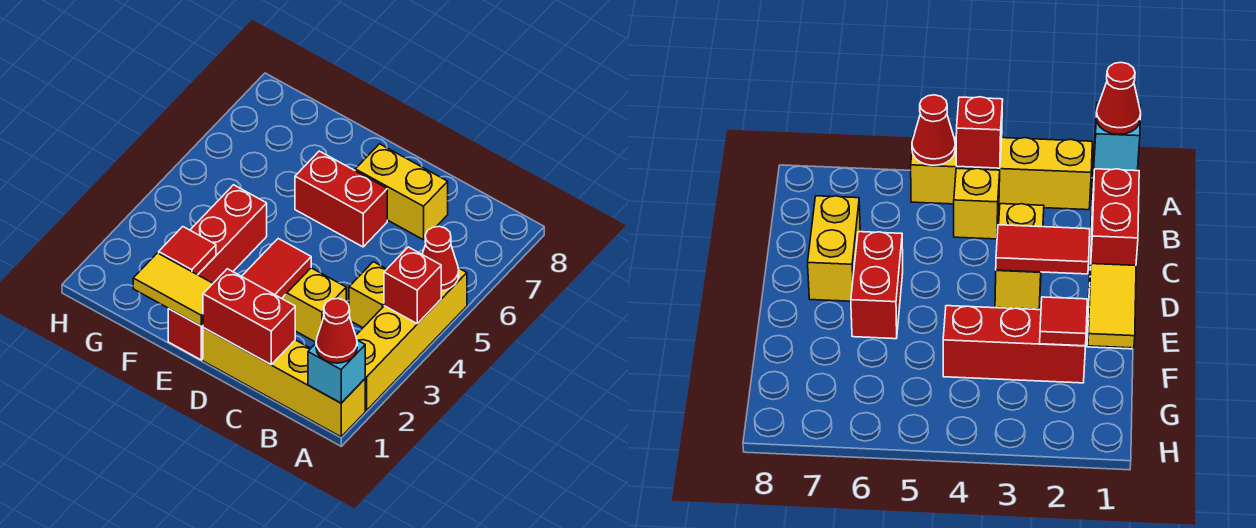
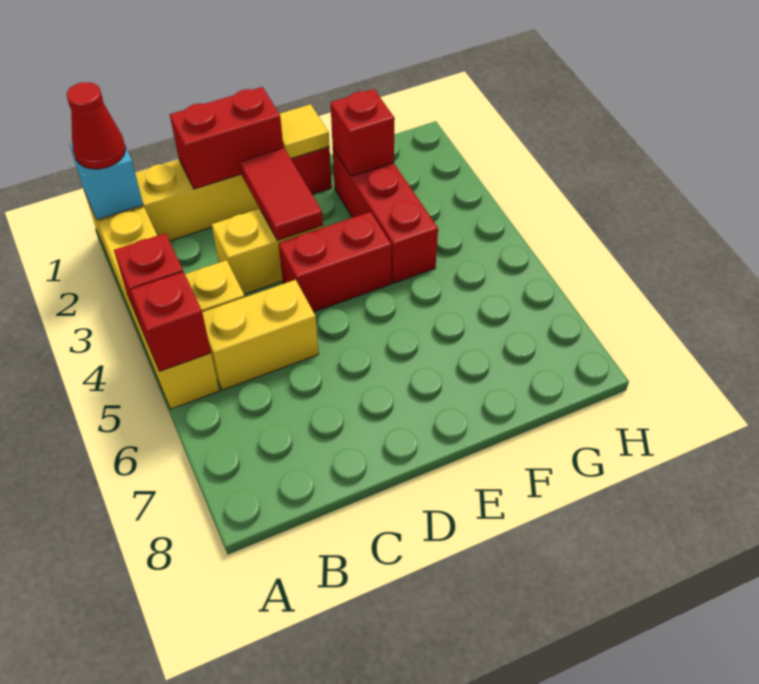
red cone A5 level 2 -> red brick A5 level 2
yellow brick C7:D7 level 1 -> yellow brick B5:C5 level 1
red brick D6:E6 level 1 -> red brick D4:E4 level 1
yellow tile E1:F1 level 2 -> yellow tile E1 level 2
red tile F2 level 2 -> red brick F2 level 2

